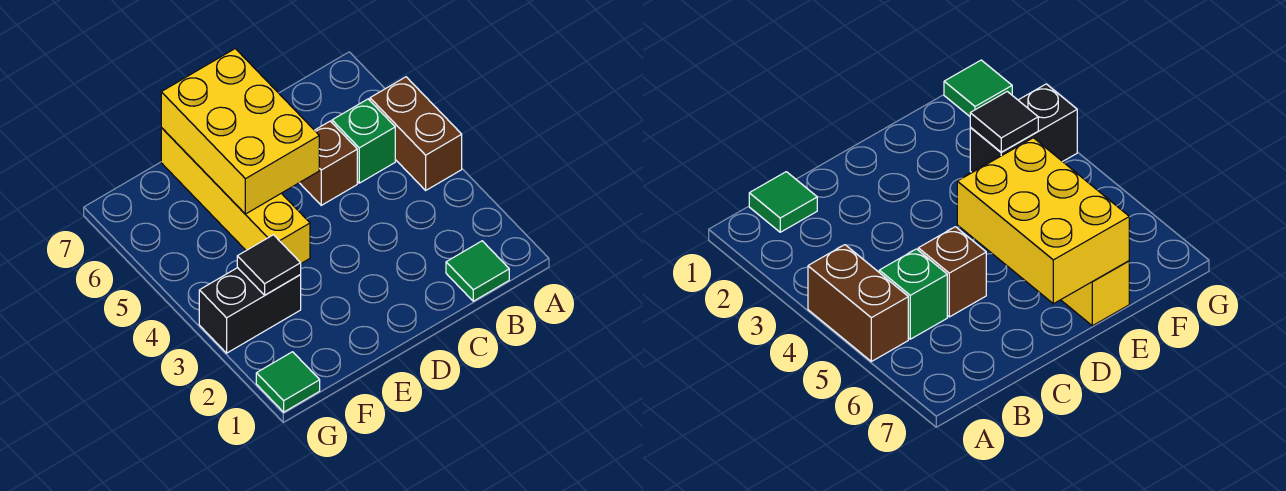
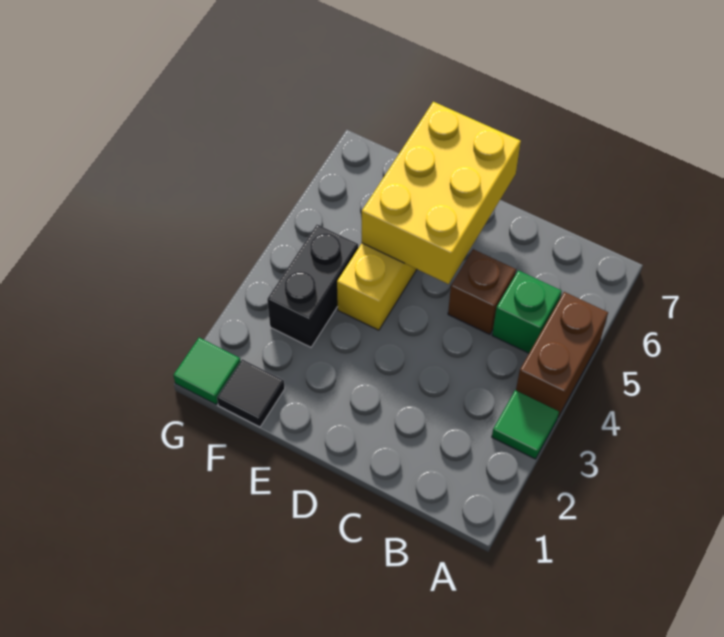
green tile B1 level 1 -> green tile A3 level 1
black brick F3:G3 level 1 -> black brick F3:F4 level 1
black tile F3 level 2 -> black tile F1 level 1

